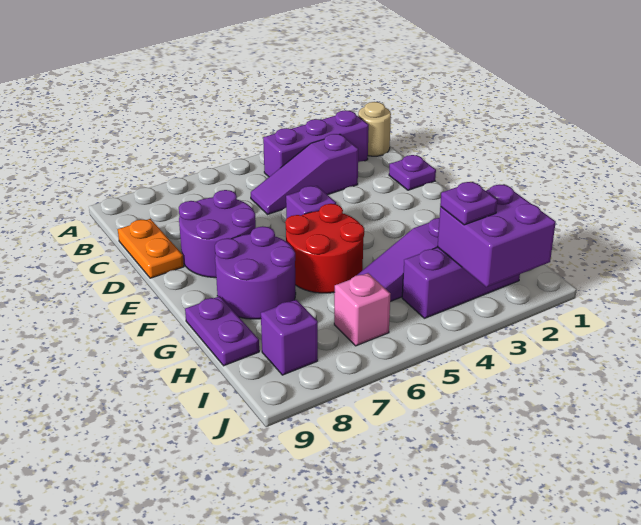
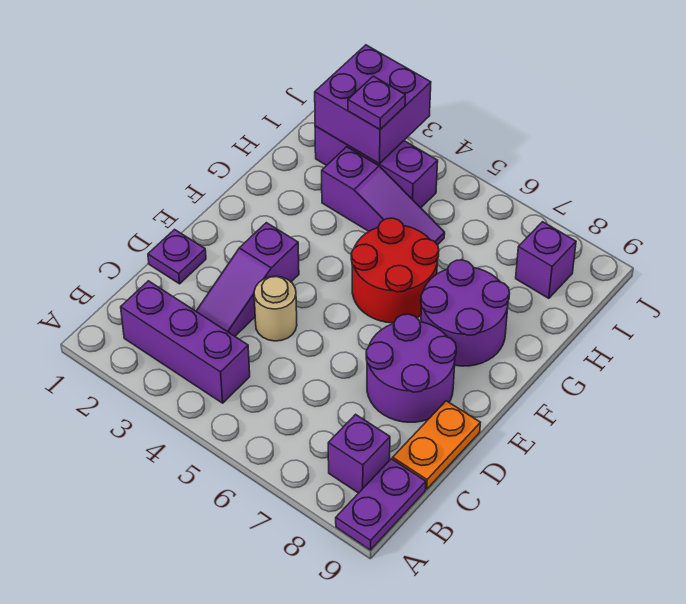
tan round brick B1 level 1 -> tan round brick D4 level 1
purple slope C3:C5 level 1 top 3 -> purple slope C3:E3 level 1 top E
purple brick E5 level 1 -> purple brick B8 level 1
purple plate G9:H9 level 1 -> purple plate A9:B9 level 1
pink brick I6 level 1 -> none

